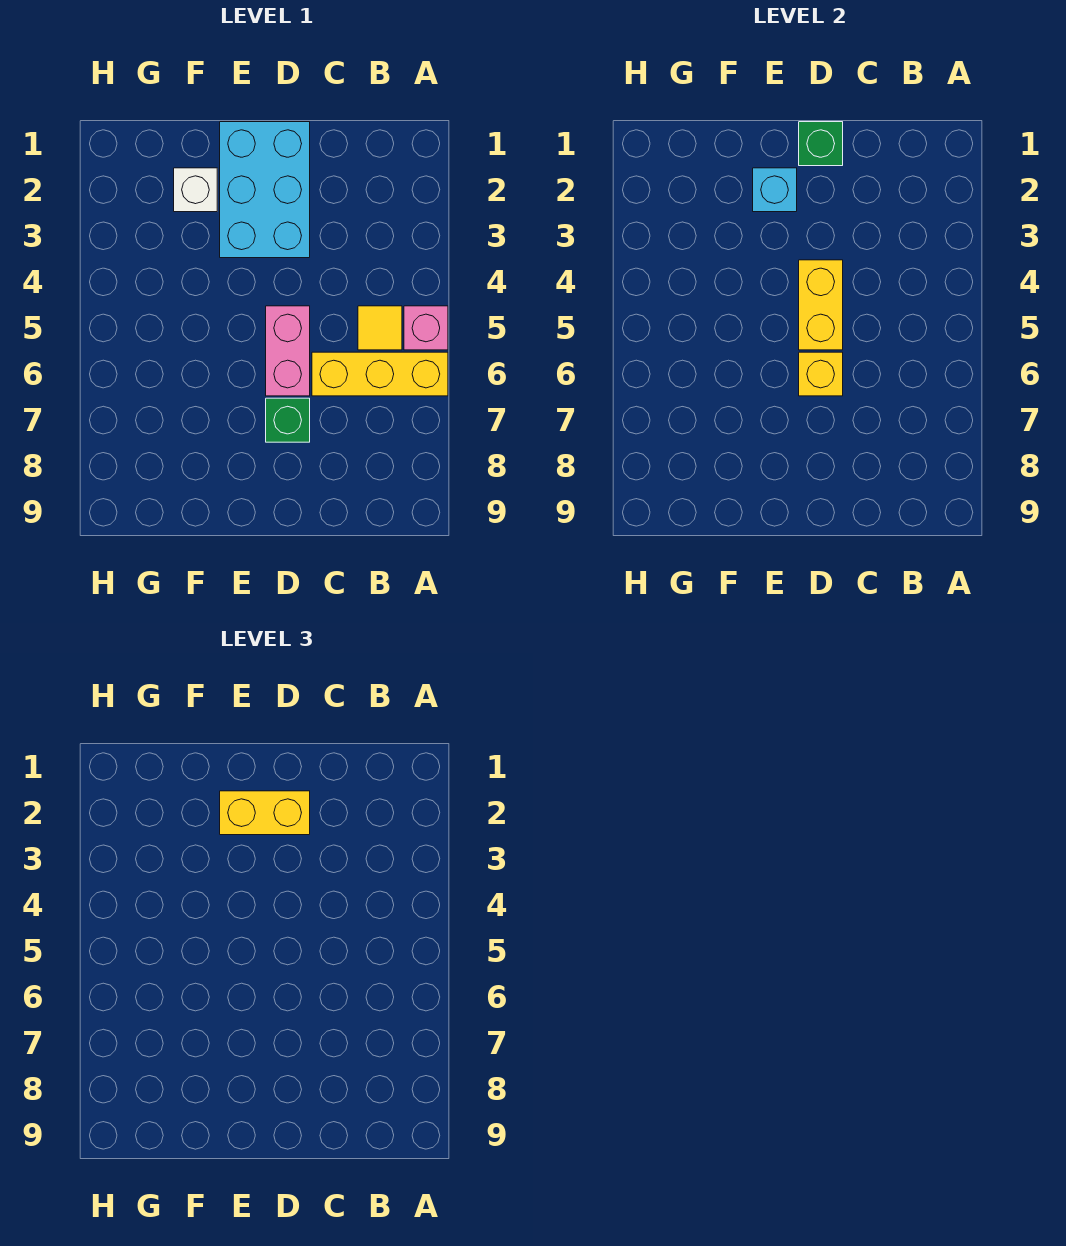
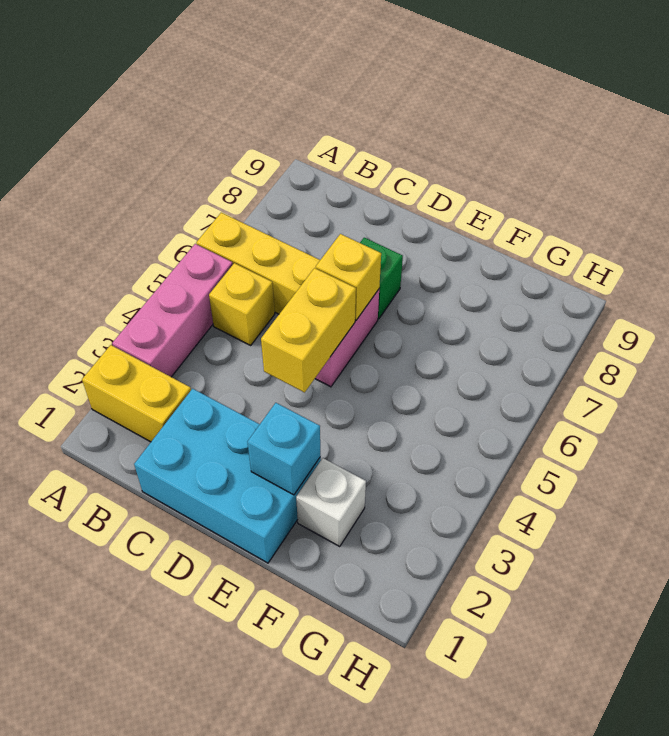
pink brick A5 level 1 -> pink brick A3:A5 level 1
yellow tile B5 level 1 -> yellow brick B5 level 1
cyan brick D1:E3 level 1 -> cyan brick C1:E2 level 1
green brick D1 level 2 -> none
yellow brick D2:E2 level 3 -> yellow brick A2:B2 level 1

